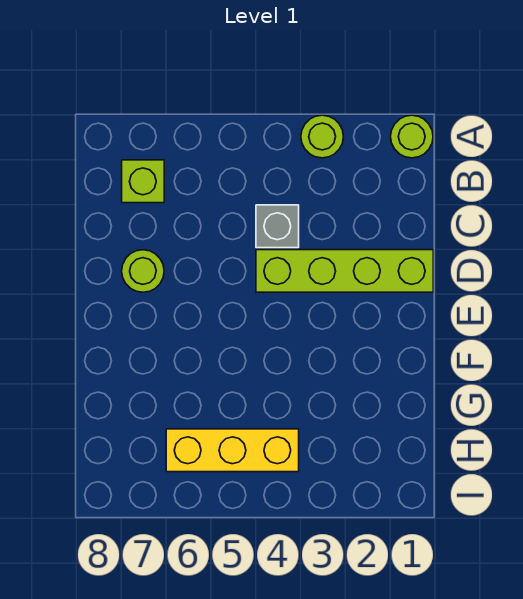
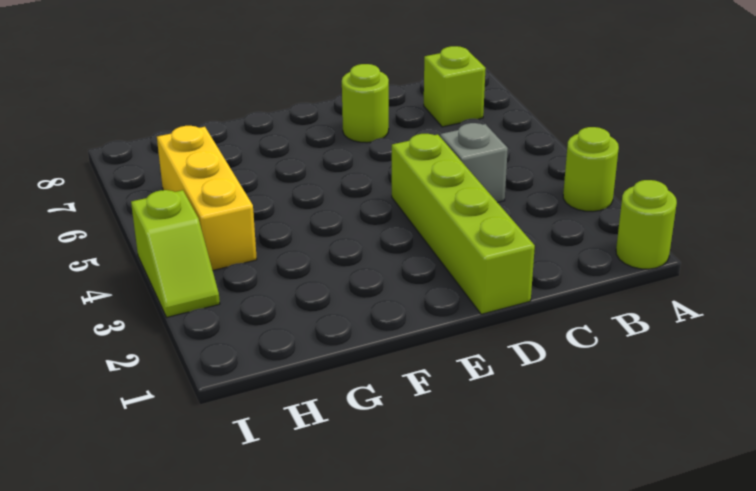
none -> lime slope I3:I4 level 1 top 4

